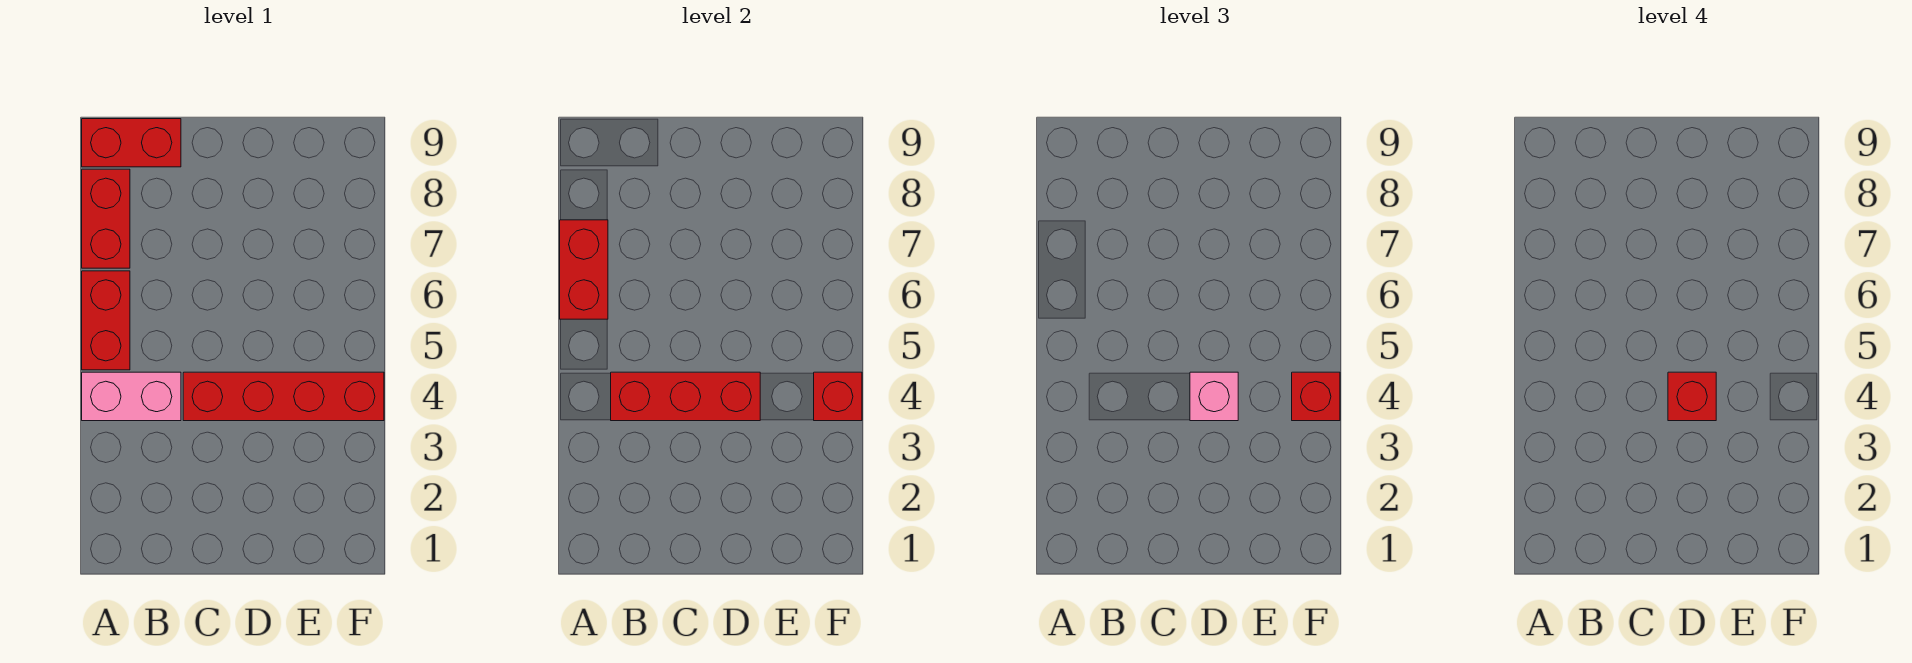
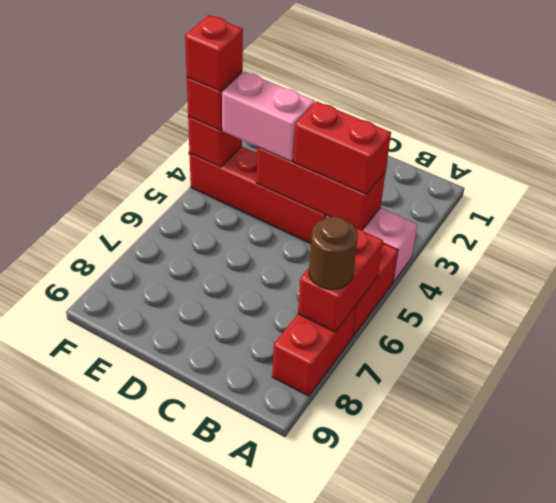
none -> brown round brick A7 level 3
red brick A9:B9 level 1 -> red brick B4:C4 level 3
pink brick D4 level 3 -> pink brick D4:E4 level 3
red brick D4 level 4 -> red brick F4 level 4

